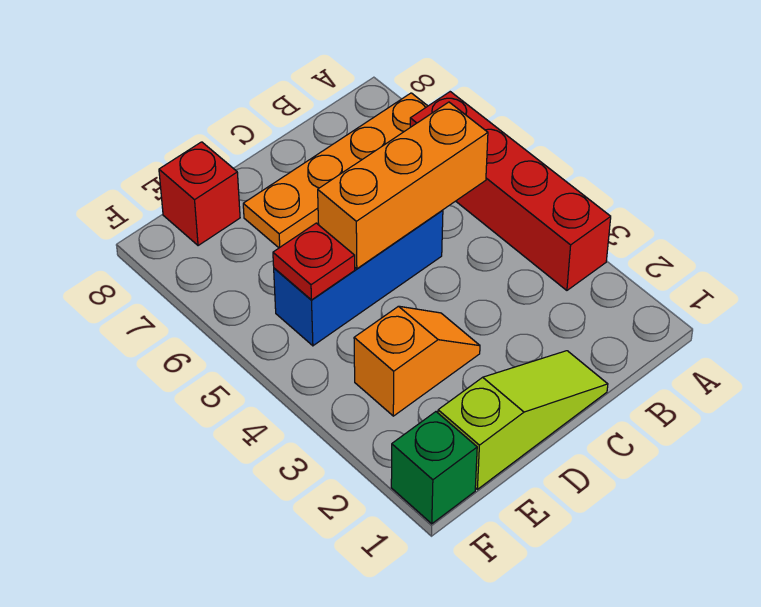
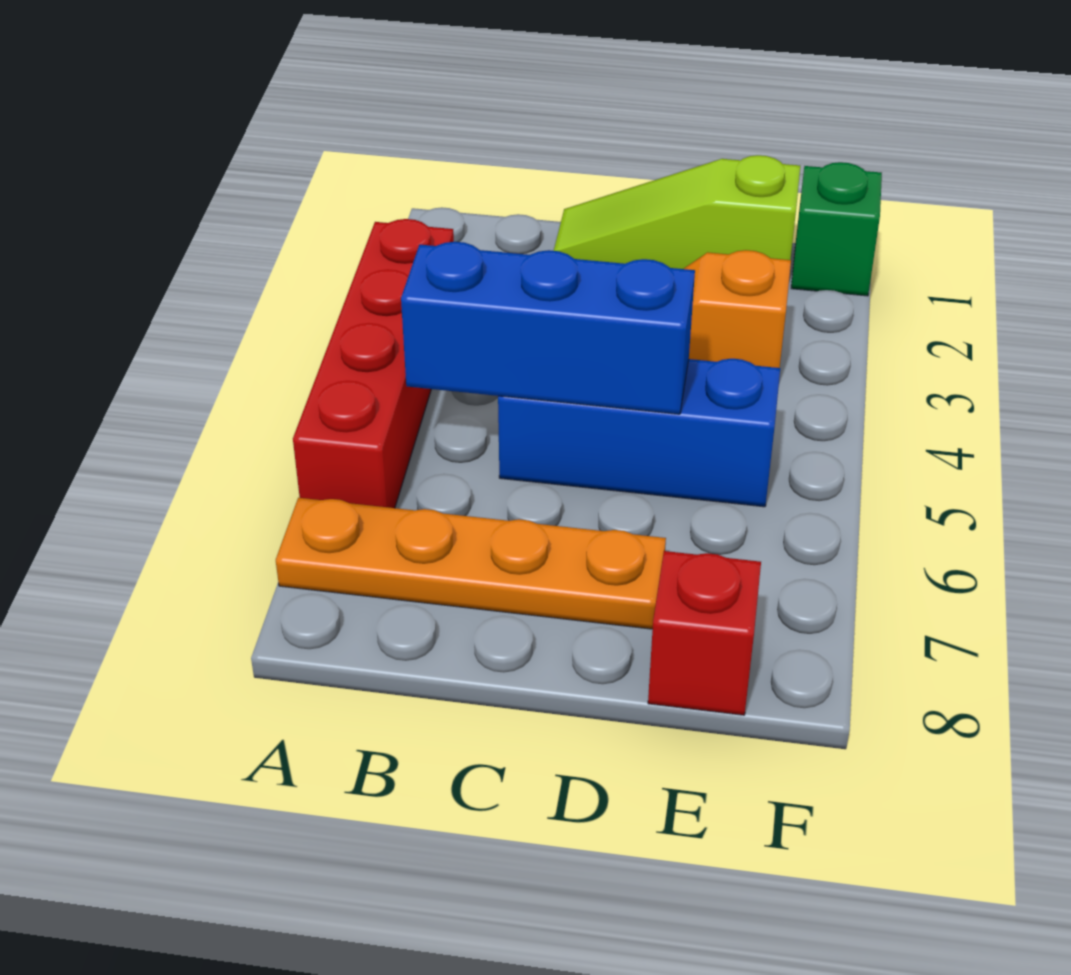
orange brick B5:D5 level 2 -> blue brick B5:D5 level 2
red plate E5 level 2 -> none

